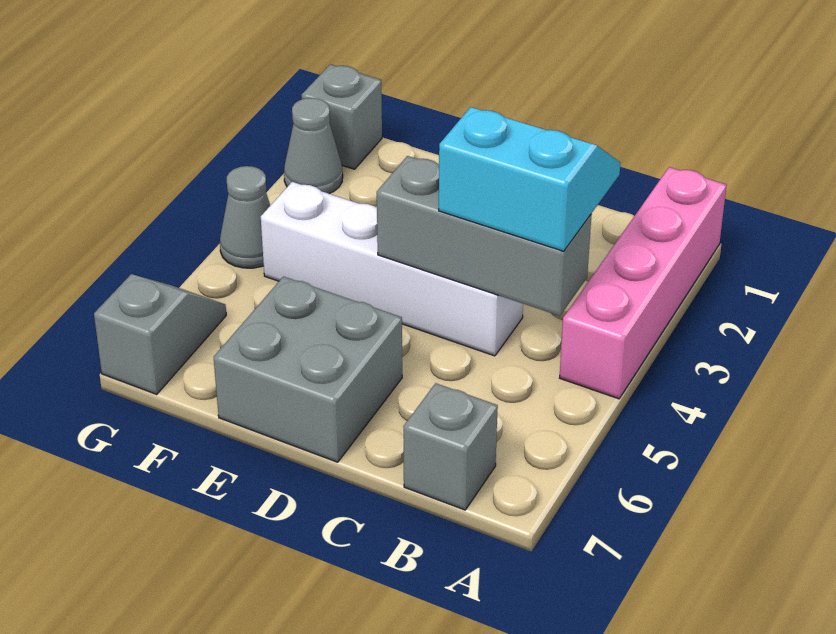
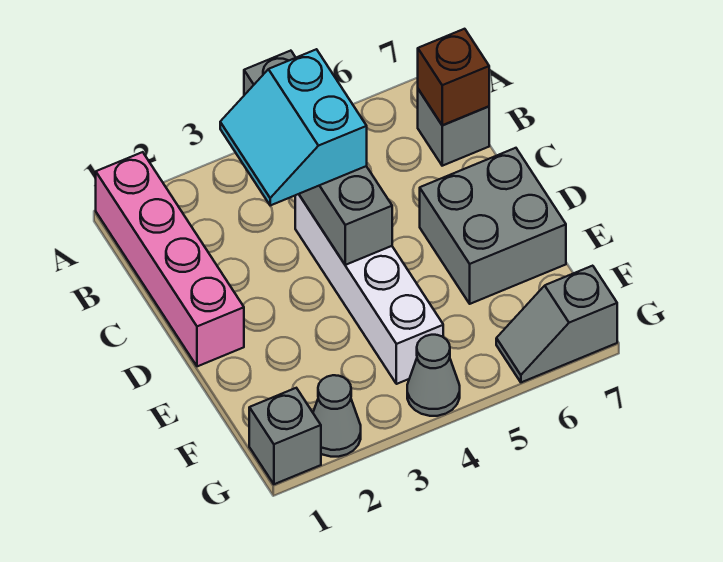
pink brick A1:A4 level 1 -> pink brick A1:D1 level 1
grey brick B4:D4 level 2 -> grey brick A4:D4 level 2
none -> brown brick B7 level 2

